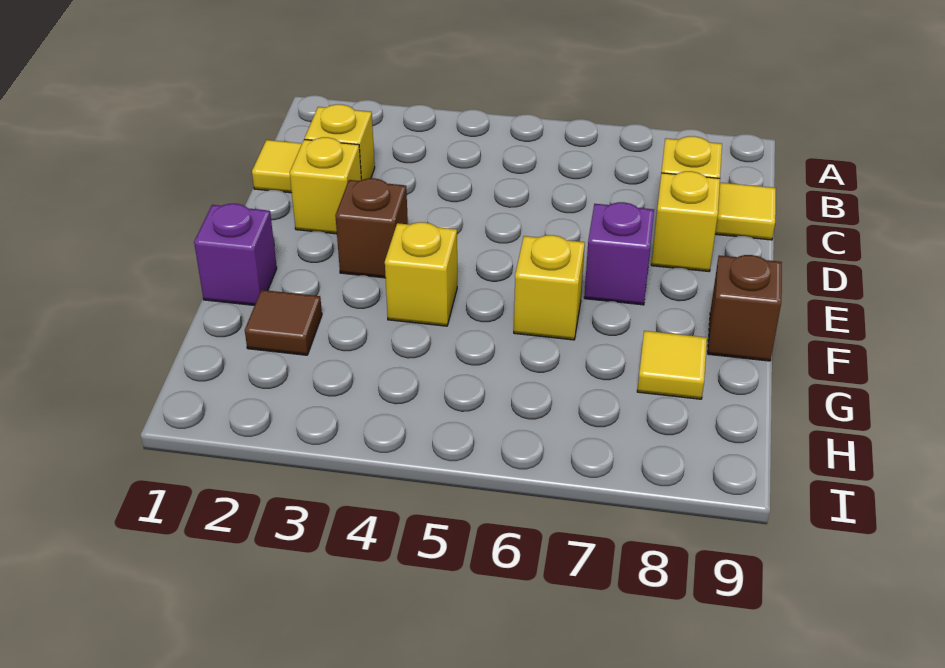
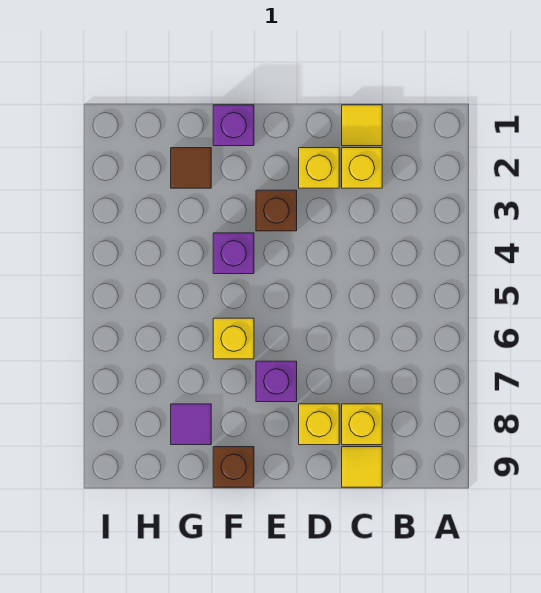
yellow brick F4 level 1 -> purple brick F4 level 1
yellow tile G8 level 1 -> purple tile G8 level 1

